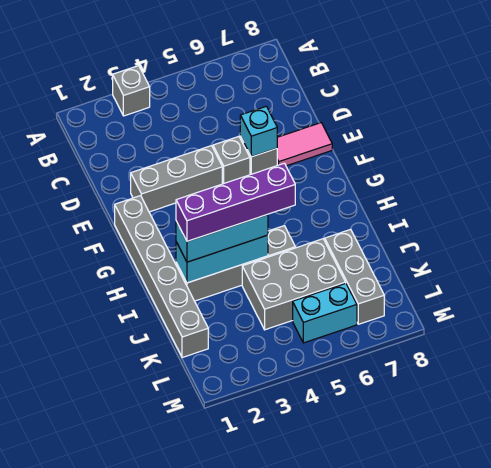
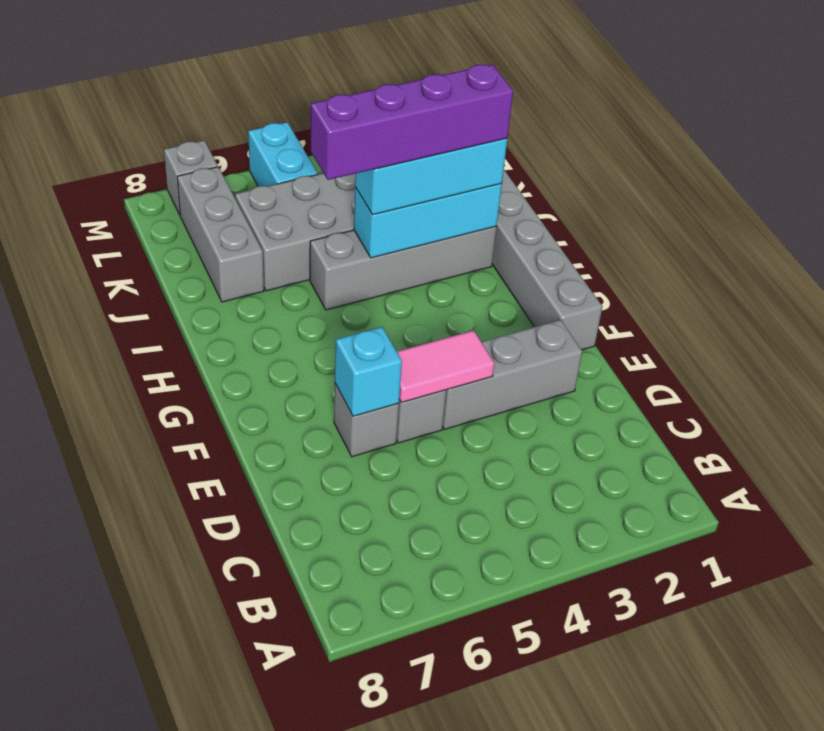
grey brick A3 level 1 -> grey brick M7 level 1
pink tile E7:E8 level 1 -> pink tile E4:E5 level 2
cyan brick L5:L6 level 1 -> cyan brick L5:M5 level 1

